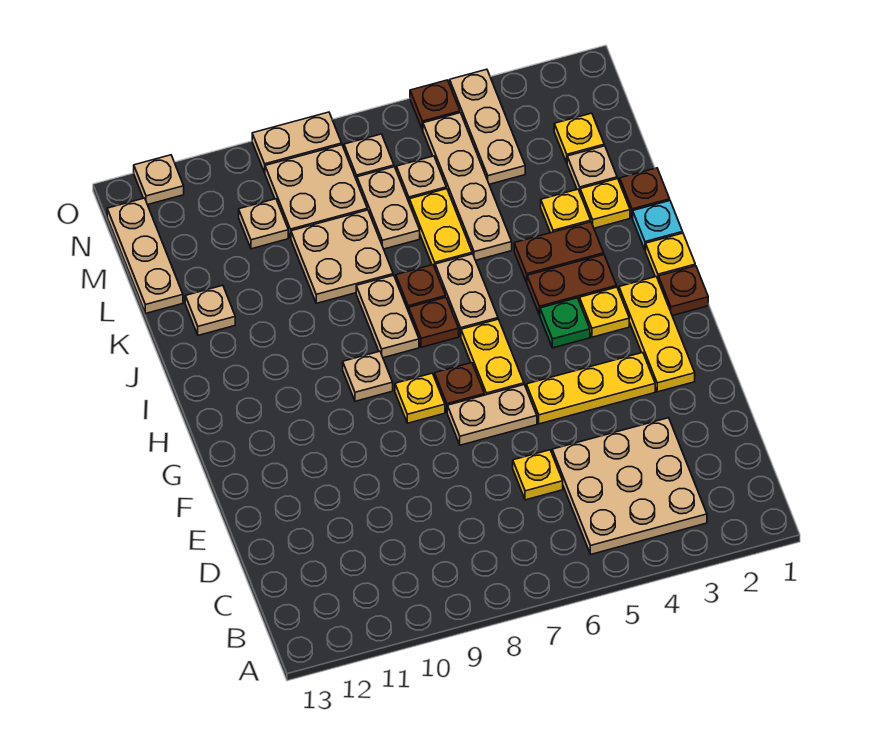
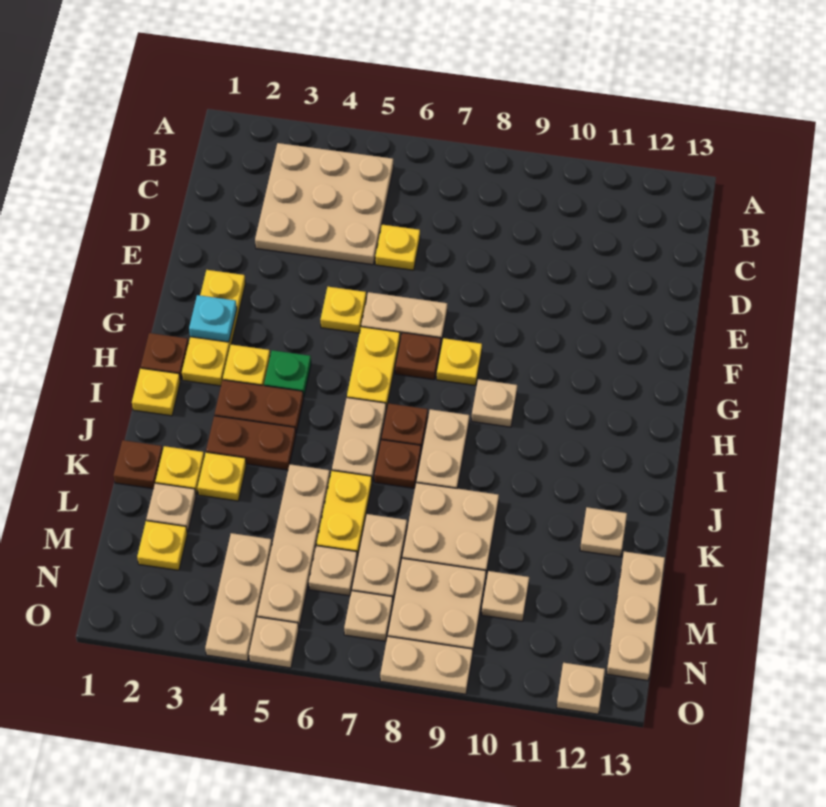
yellow plate F3:F5 level 1 -> yellow plate F5 level 1
cyan plate J1 level 1 -> cyan plate G2 level 2
brown plate O5 level 1 -> tan plate O5 level 1

